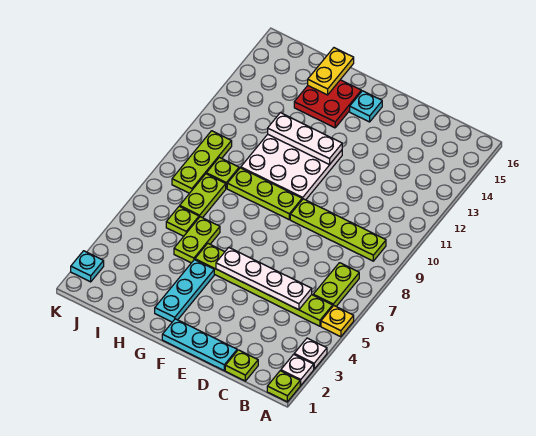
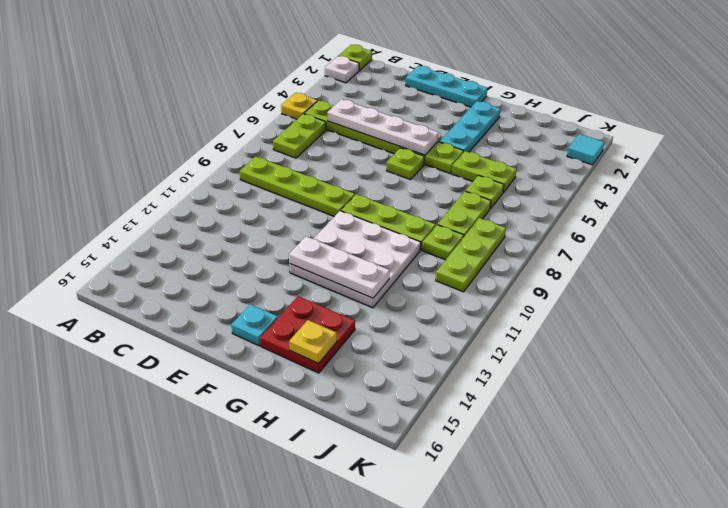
white plate A3 level 1 -> none
lime plate C1 level 1 -> lime plate F6 level 1
lime plate H5:H6 level 1 -> lime plate H5:I5 level 1
yellow plate H15:H16 level 2 -> yellow plate H15 level 2
cyan plate K2 level 1 -> cyan tile K2 level 1

